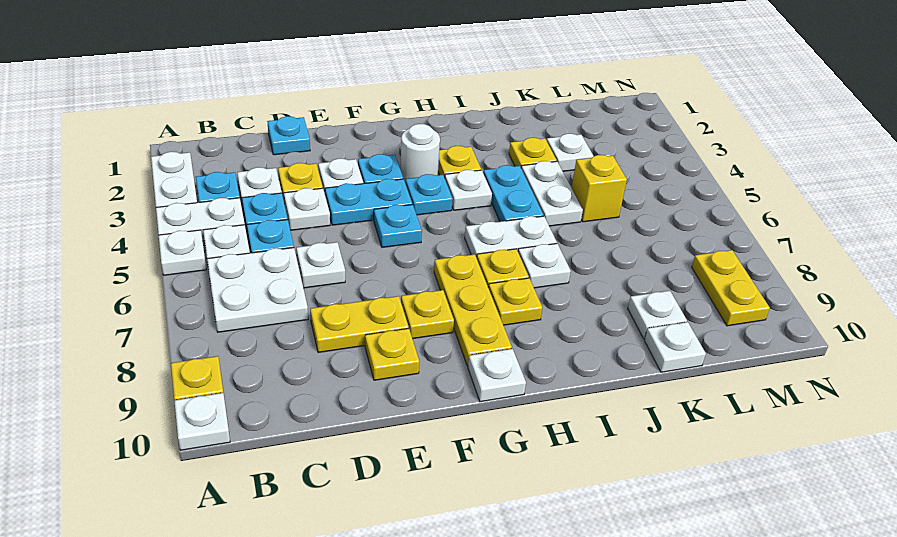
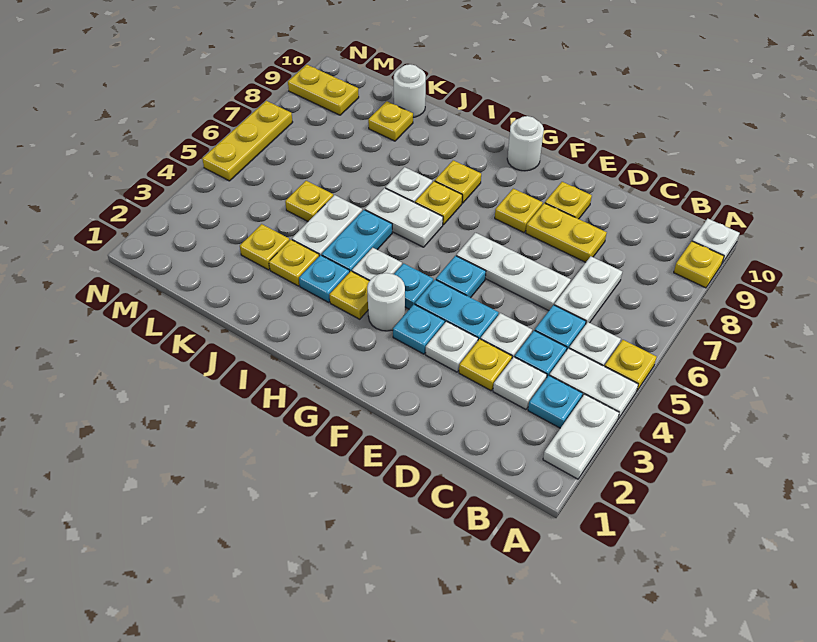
white plate A5 level 1 -> yellow plate A5 level 1
white plate B6:C7 level 1 -> white plate C6:C7 level 1
cyan plate D1 level 1 -> cyan plate I3 level 1
white plate D6 level 1 -> white plate D6:F6 level 1
yellow plate G7:G9 level 1 -> yellow plate N5:N7 level 1
white plate G10 level 1 -> white round brick G10 level 1
white plate K3 level 1 -> yellow plate K3 level 1
yellow brick K5 level 1 -> yellow plate K5 level 1
white plate K9 level 1 -> yellow plate K9 level 1
white plate K10 level 1 -> white round brick K10 level 1
yellow plate M8:M9 level 1 -> yellow plate M9:N9 level 1

